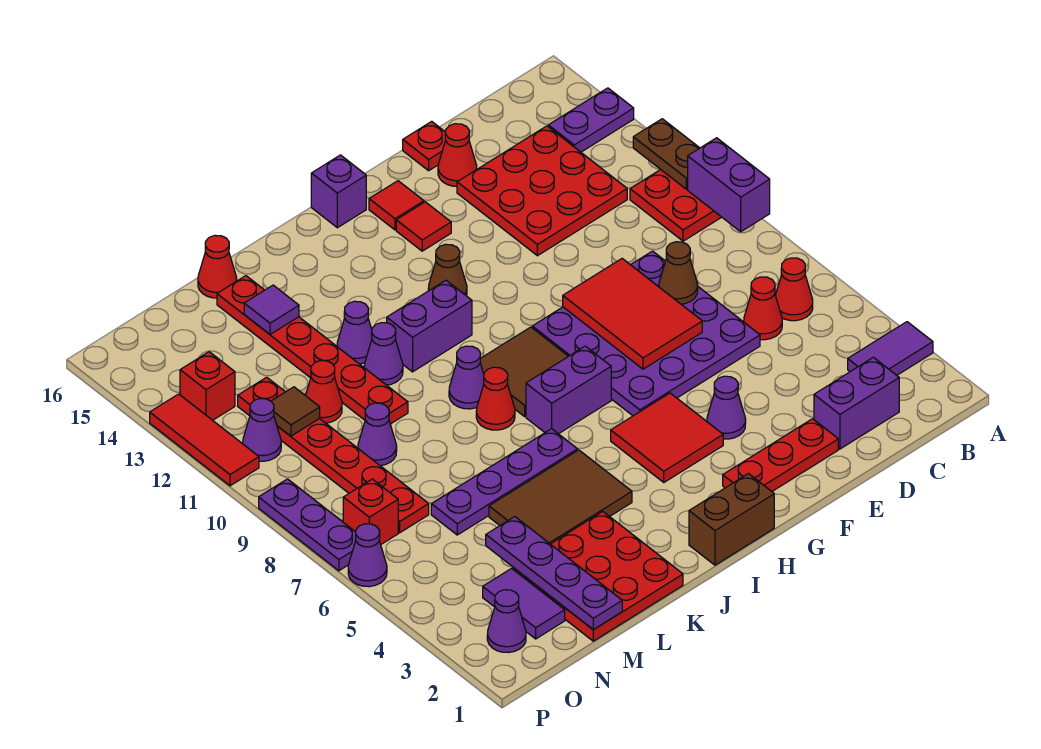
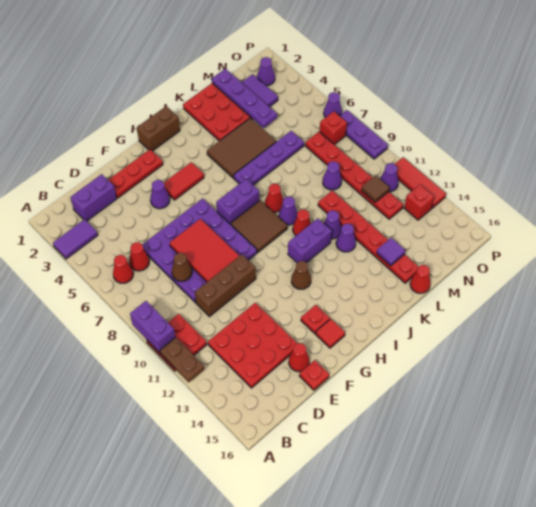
purple plate A14:B14 level 1 -> none
none -> brown brick D10:F10 level 1
red tile G4:H5 level 1 -> red tile G4:H4 level 1
red tile G14 level 1 -> red plate G14 level 1
purple brick H16 level 1 -> none
red cone M11 level 1 -> red cone J10 level 1

